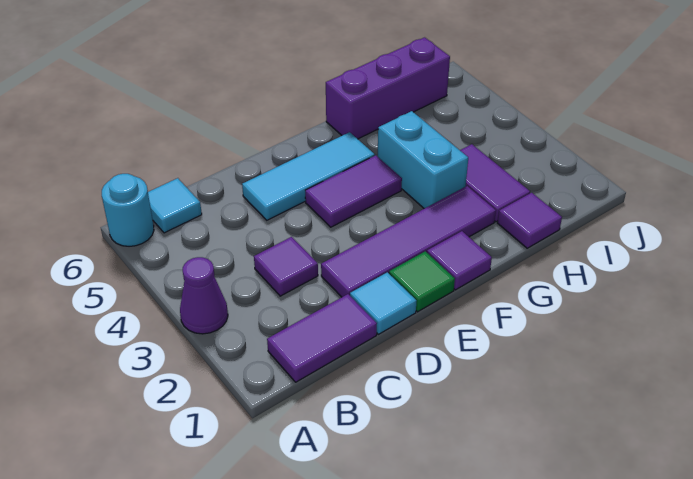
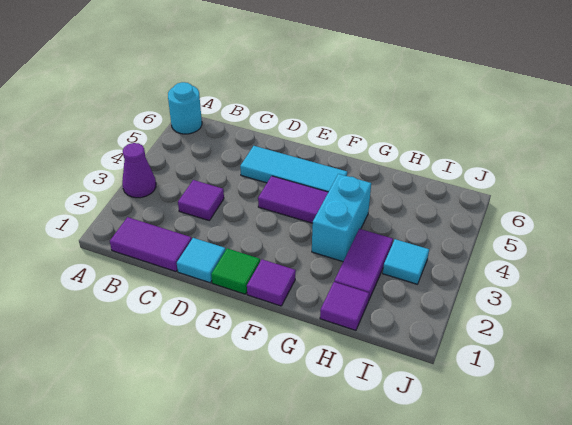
cyan tile B6 level 1 -> cyan tile I3 level 1
purple tile D2:G2 level 1 -> none
purple brick G6:I6 level 1 -> none

